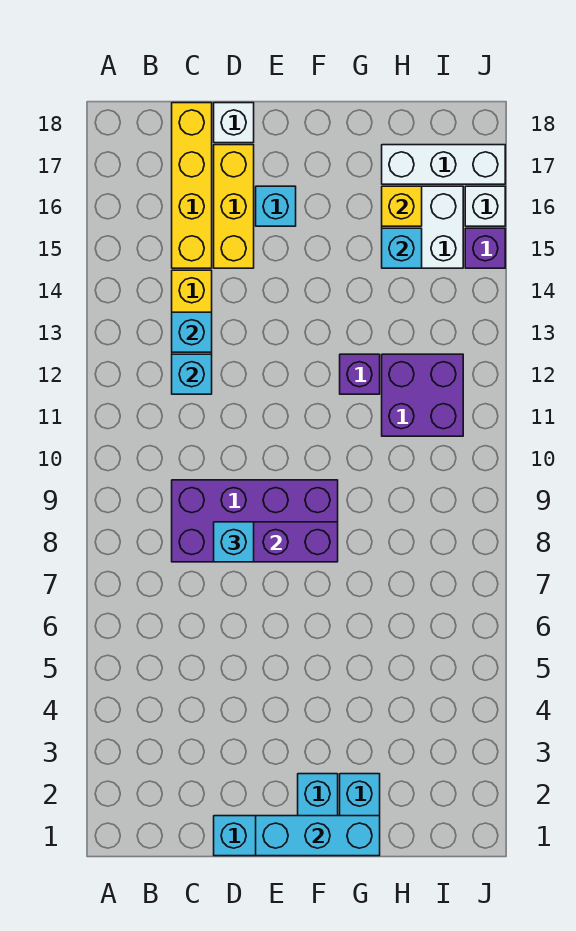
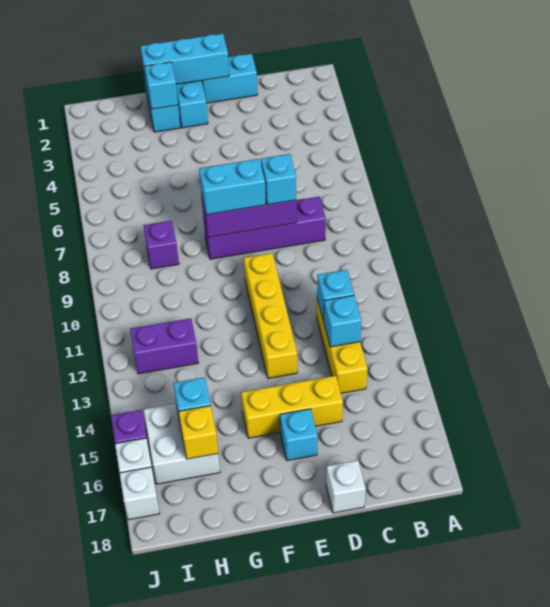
purple brick C8:F9 level 1 -> purple brick C8:F8 level 1
yellow brick C15:C18 level 1 -> yellow brick E10:E13 level 1
yellow brick D15:D17 level 1 -> yellow brick D15:F15 level 1
none -> cyan brick E8:F8 level 3
none -> cyan brick G2 level 2
purple brick G12 level 1 -> purple brick H8 level 1
purple brick H11:I12 level 1 -> purple brick H12:I12 level 1
white brick H17:J17 level 1 -> white brick J17 level 1

